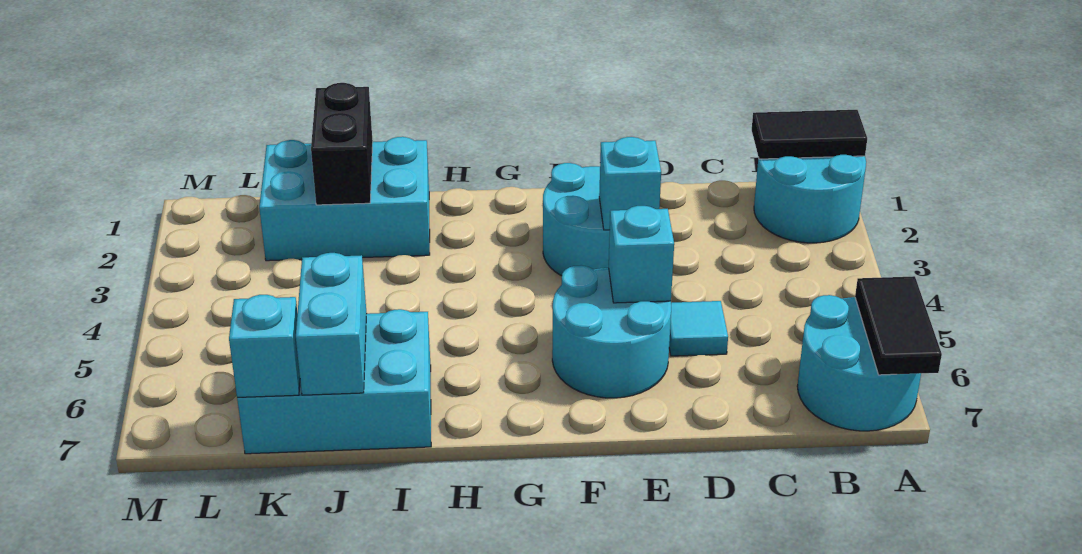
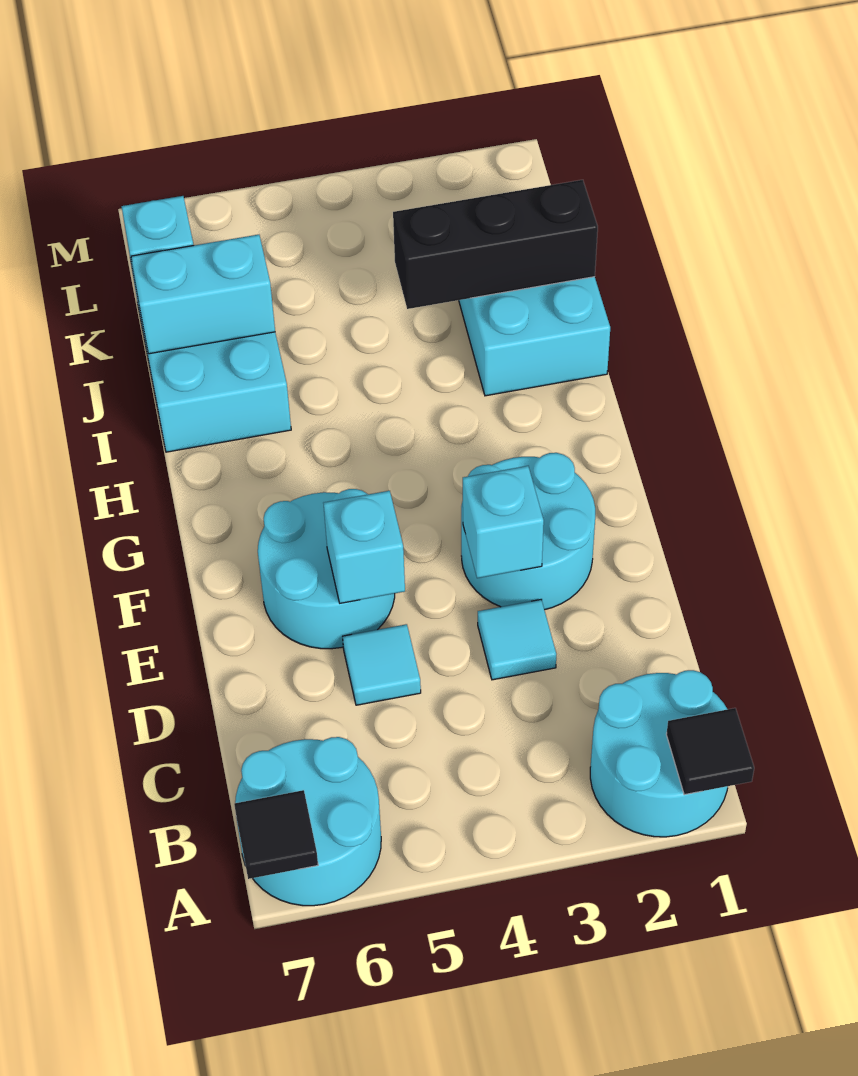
black tile A1:B1 level 2 -> black tile A1 level 2
black tile A6:A7 level 2 -> black tile A7 level 2
none -> cyan tile D3 level 1
black brick J1:J2 level 2 -> black brick J1:J3 level 2

